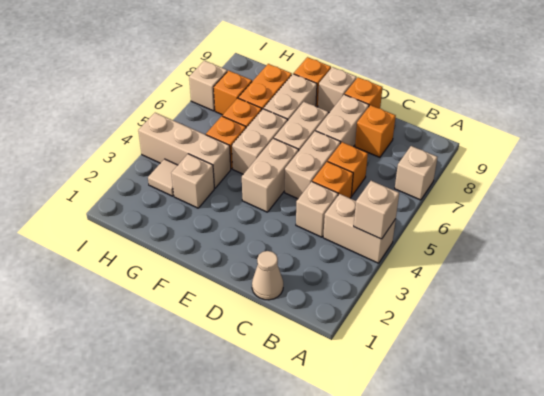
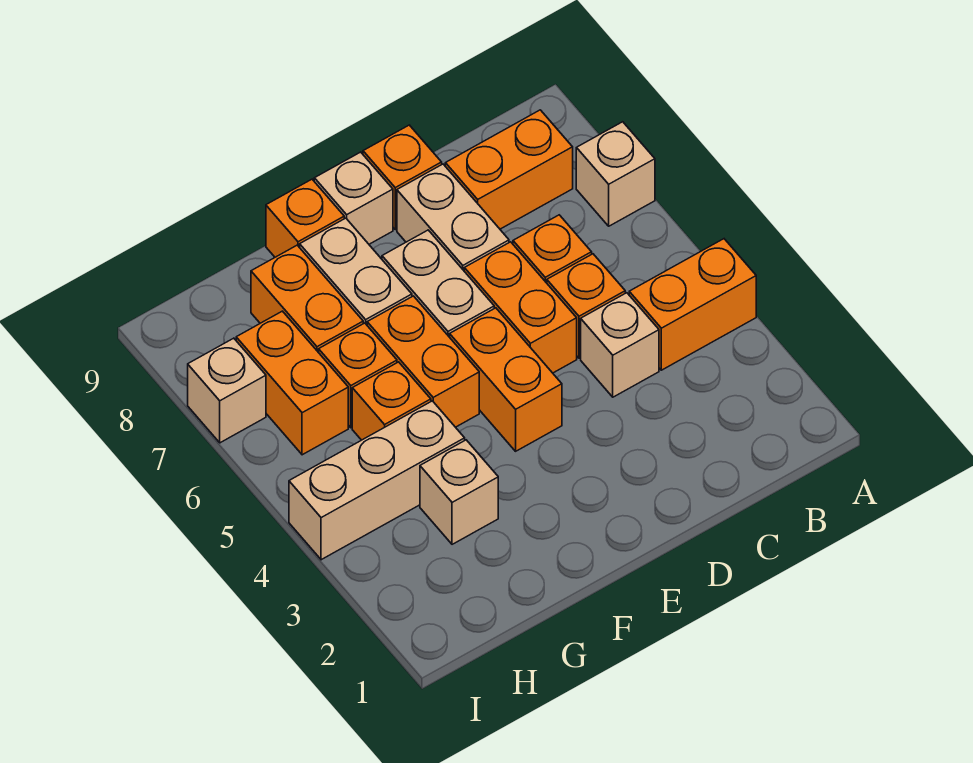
tan brick A4:B4 level 1 -> orange brick A4:B4 level 1
tan brick A4 level 2 -> none
tan cone C1 level 1 -> none
orange brick C8 level 1 -> orange brick B8:C8 level 1
tan brick D5:D6 level 1 -> orange brick D5:D6 level 1
tan brick E4:E5 level 1 -> orange brick E4:E5 level 1
tan brick F5:F6 level 1 -> orange brick F5:F6 level 1
tan tile H3 level 1 -> none
orange brick H7 level 1 -> orange brick H6:H7 level 1

